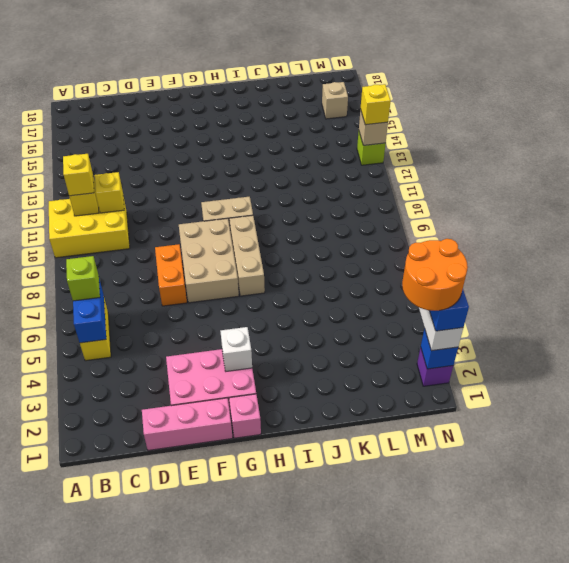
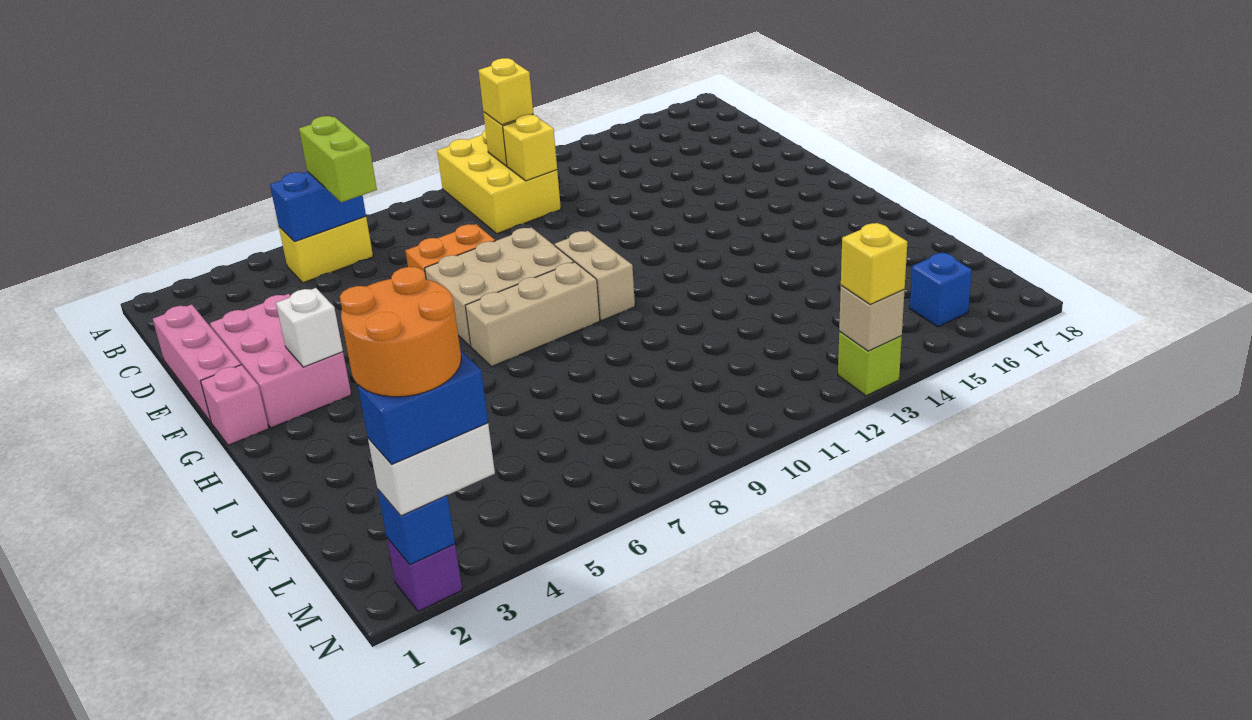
lime brick B6 level 3 -> lime brick B6:C6 level 3
tan brick M16 level 1 -> blue brick M16 level 1

